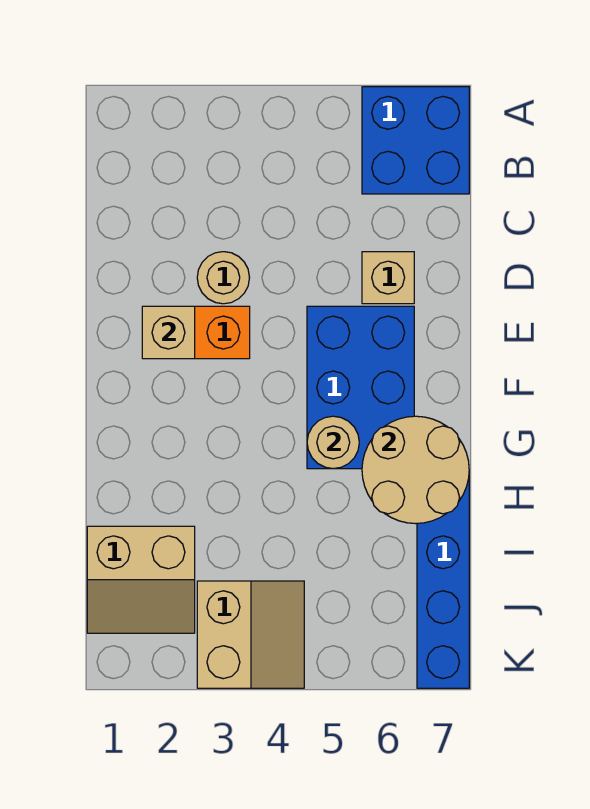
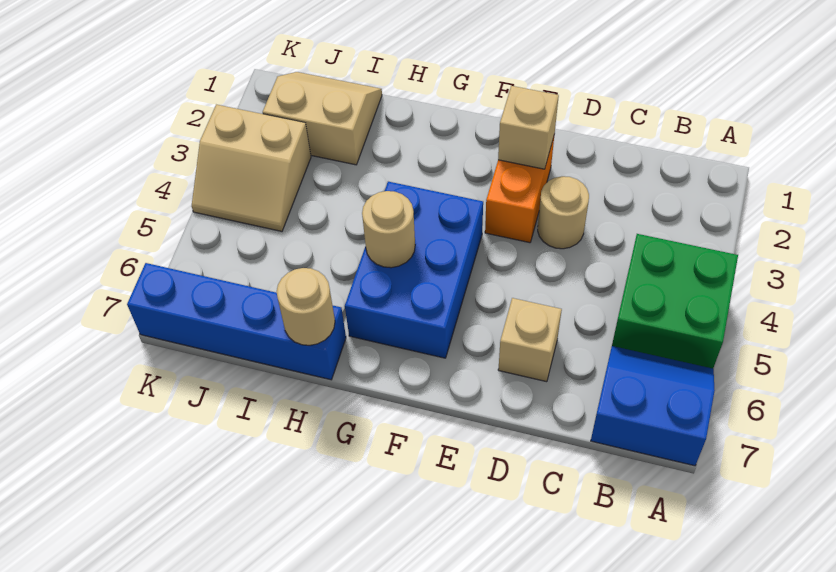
none -> green brick A4:B5 level 1
blue brick A6:B7 level 1 -> blue slope A6:B7 level 1 top 7
blue brick E5:G6 level 1 -> blue brick F4:G6 level 1
tan round brick G6:H7 level 2 -> tan round brick H7 level 2
tan slope I1:J2 level 1 top I -> tan slope I1:J2 level 1 top 2

